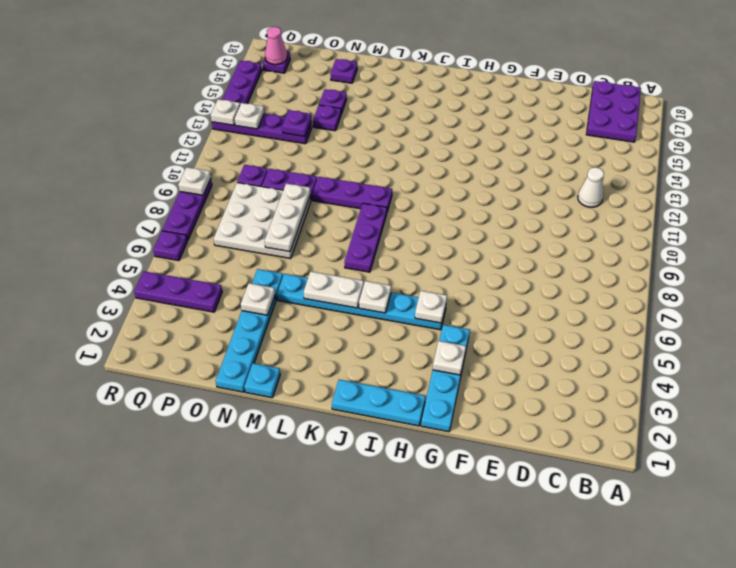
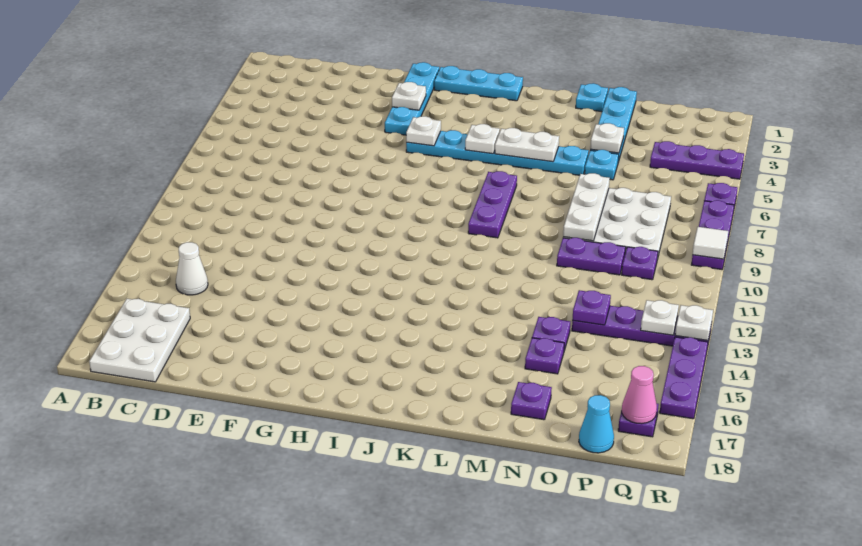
purple plate B16:C18 level 1 -> white plate B16:C18 level 1
white cone C12 level 1 -> white cone C14 level 1
purple plate K10:M10 level 1 -> none
none -> cyan cone P18 level 1
white plate R9 level 2 -> white tile R9 level 2

